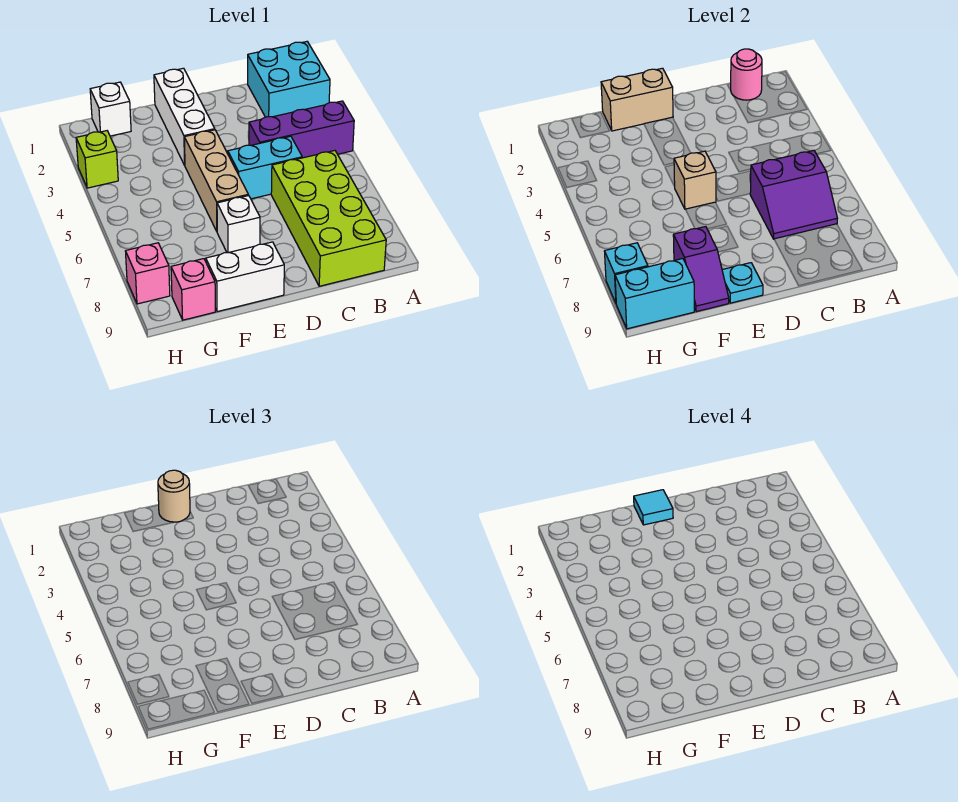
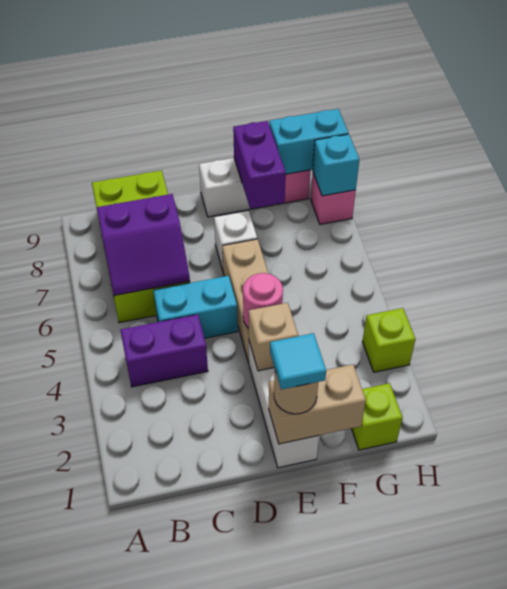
cyan brick A1:B2 level 1 -> none
purple brick A4:C4 level 1 -> purple brick B4:C4 level 1
pink round brick B1 level 2 -> pink round brick E4 level 2
purple slope B6:C7 level 2 top 6 -> purple slope B6:C7 level 2 top 7
tan brick E5 level 2 -> tan brick E3 level 2
cyan plate E9 level 2 -> none
purple slope F8:F9 level 2 top 8 -> purple brick F8:F9 level 2
white brick G1 level 1 -> lime brick G1 level 1

